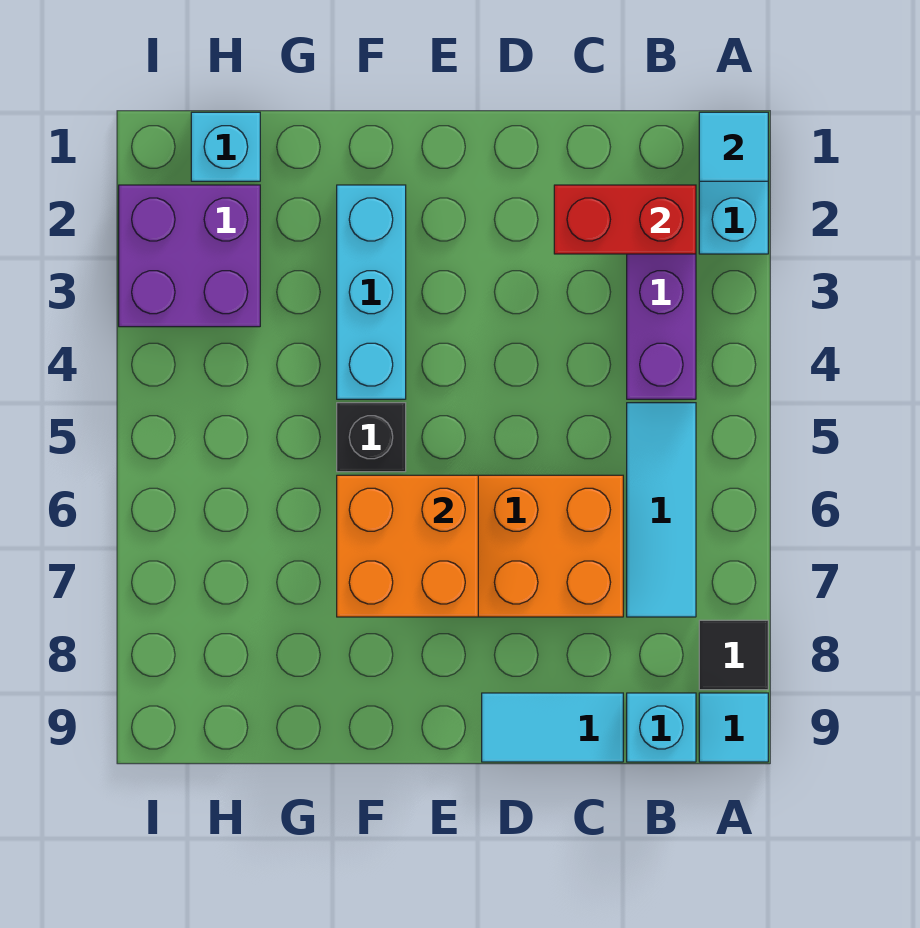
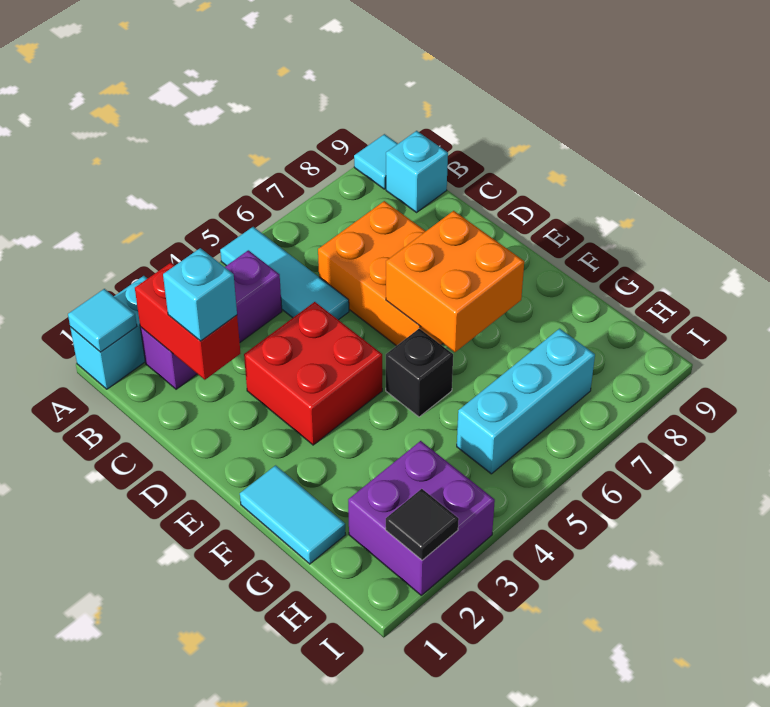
black tile A8 level 1 -> black tile I2 level 2
cyan tile B5:B7 level 1 -> cyan tile A5:C5 level 1
cyan tile C9:D9 level 1 -> cyan tile F1:G1 level 1
none -> red brick D3:E4 level 1
cyan brick F2:F4 level 1 -> cyan brick H5:H7 level 1
cyan brick H1 level 1 -> cyan brick C2 level 3

